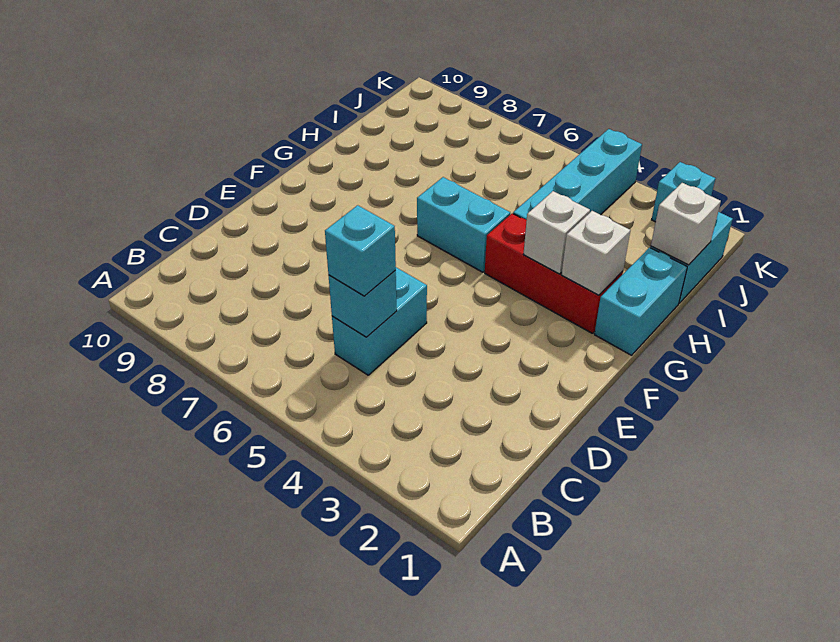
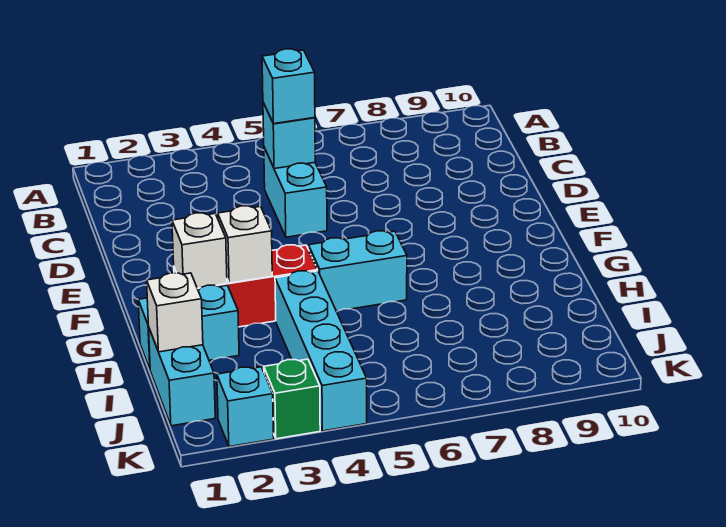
cyan brick G1:H1 level 1 -> cyan brick H1:H2 level 1
none -> green brick K3 level 1

